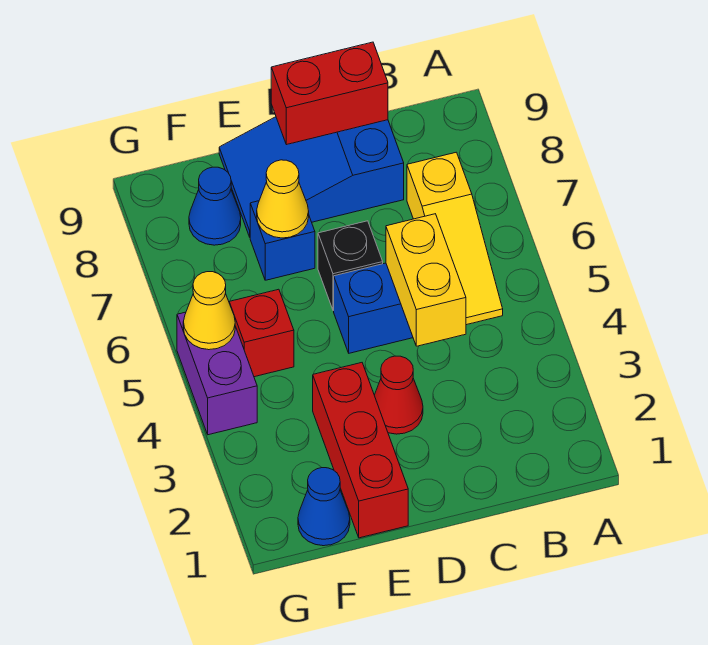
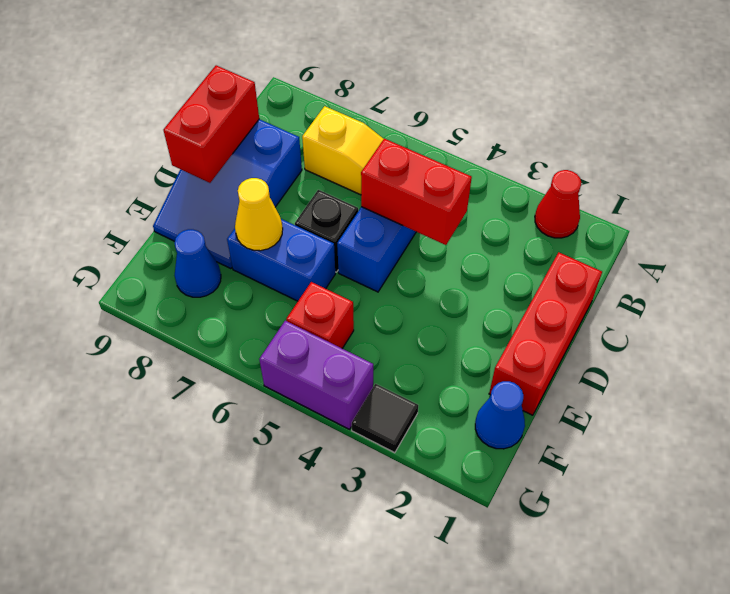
yellow brick C4:C5 level 2 -> red brick C4:C5 level 2
red cone D3 level 1 -> red cone A2 level 1
red brick E1:E3 level 1 -> red brick C1:E1 level 1
blue brick E7 level 1 -> blue brick E6:E7 level 1
none -> black tile G3 level 1
yellow cone G5 level 2 -> none

